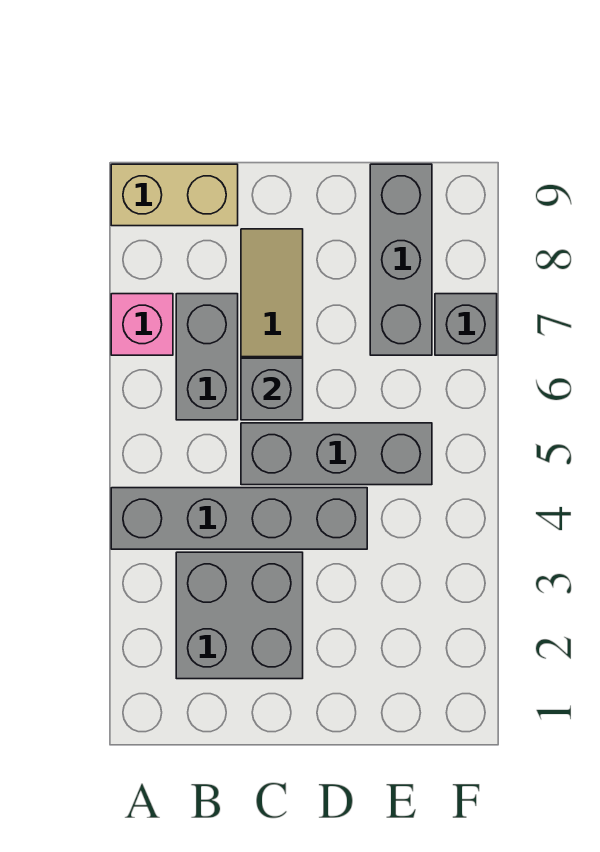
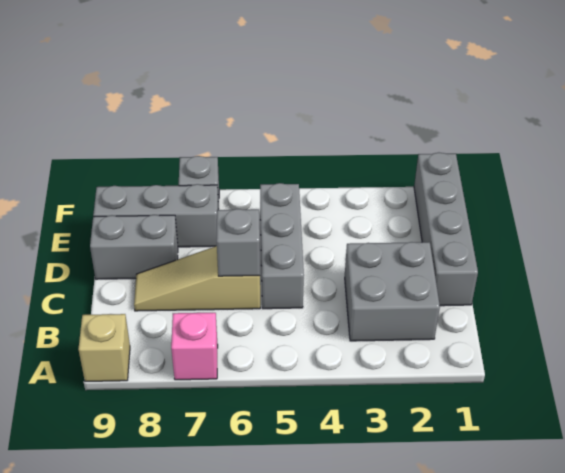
grey brick A4:D4 level 1 -> grey brick C1:F1 level 1
tan brick A9:B9 level 1 -> tan brick A9 level 1
grey brick B6:B7 level 1 -> grey brick D8:D9 level 1

